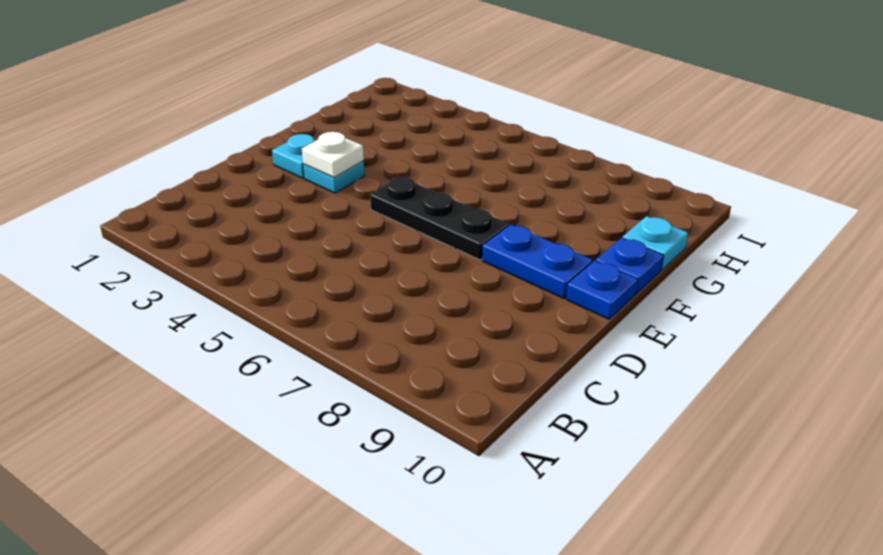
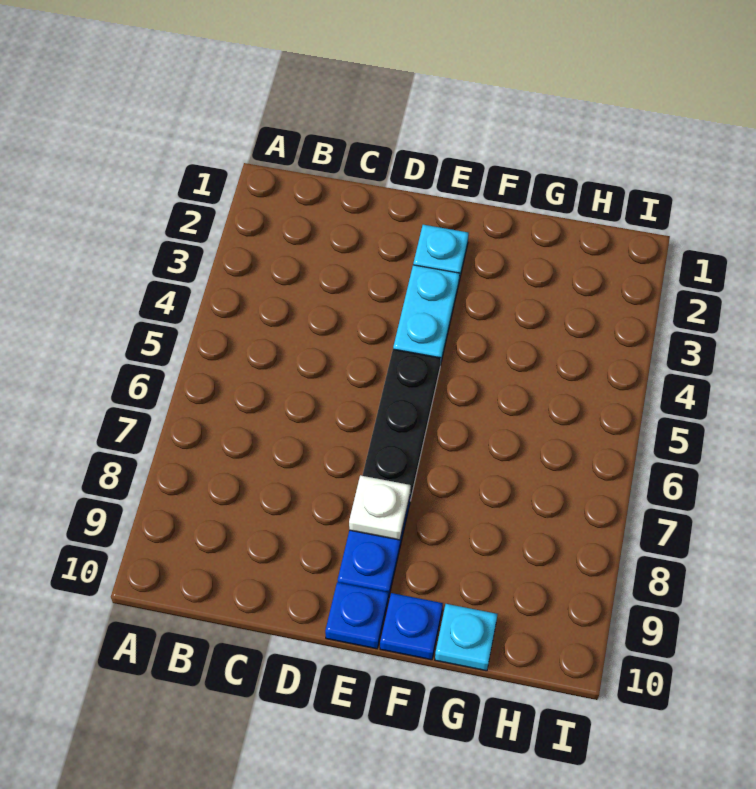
cyan plate E3 level 1 -> cyan plate E3:E4 level 1
white plate E3 level 2 -> white plate E8 level 2

